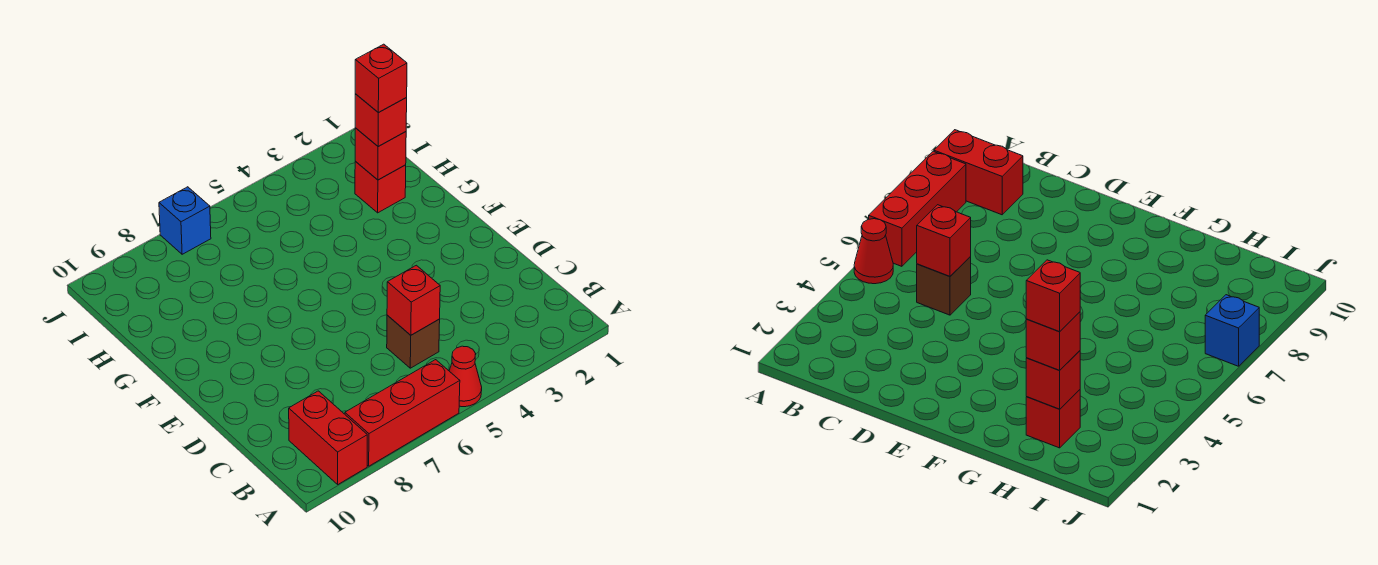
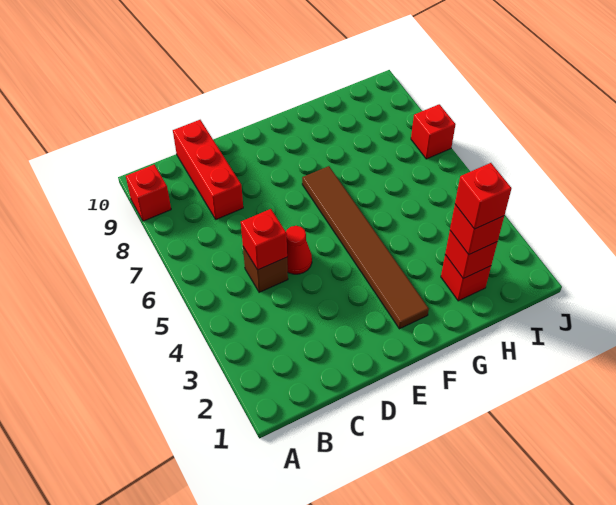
red cone A5 level 1 -> red cone D5 level 1
red brick A6:A8 level 1 -> red brick C8:C10 level 1
red brick A9:B9 level 1 -> red brick A9 level 1
none -> brown tile F2:F7 level 1
blue brick J7 level 1 -> red brick J7 level 1

